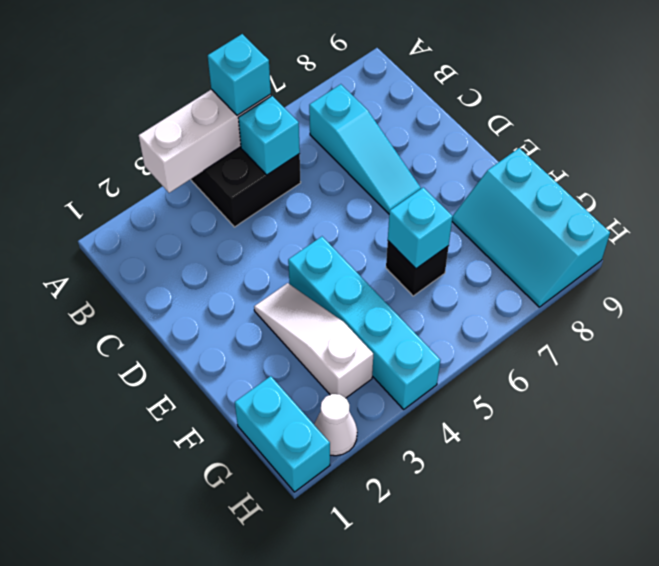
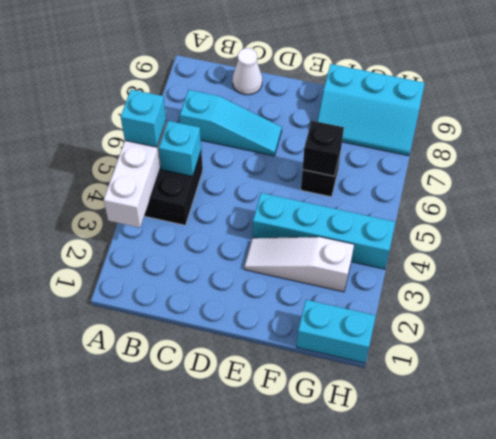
cyan brick F6 level 2 -> black brick F6 level 2
white cone H2 level 1 -> white cone C9 level 1

